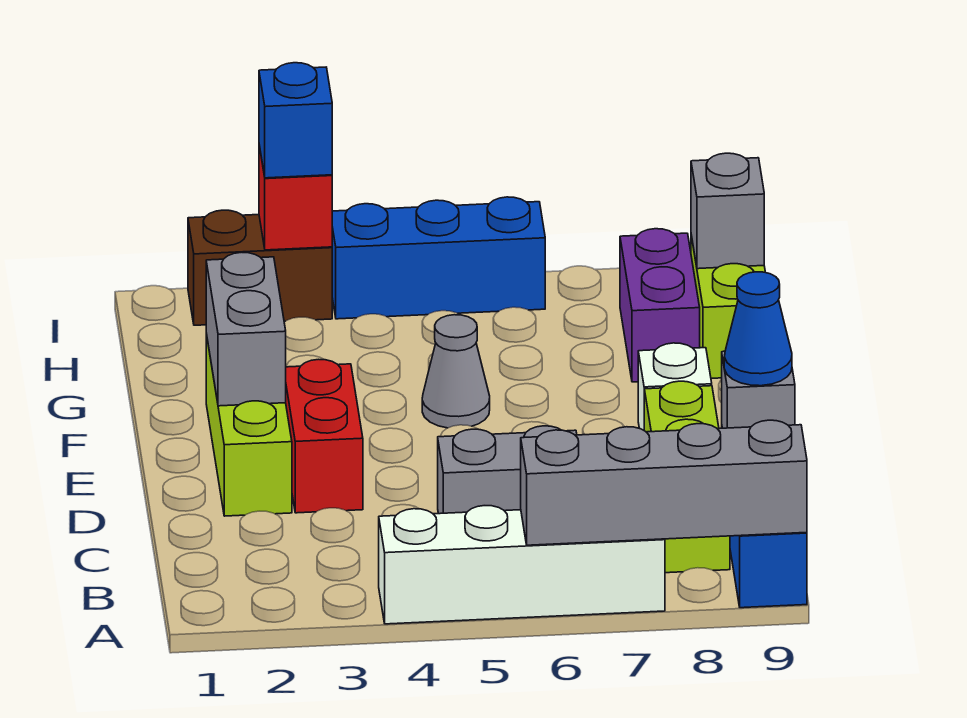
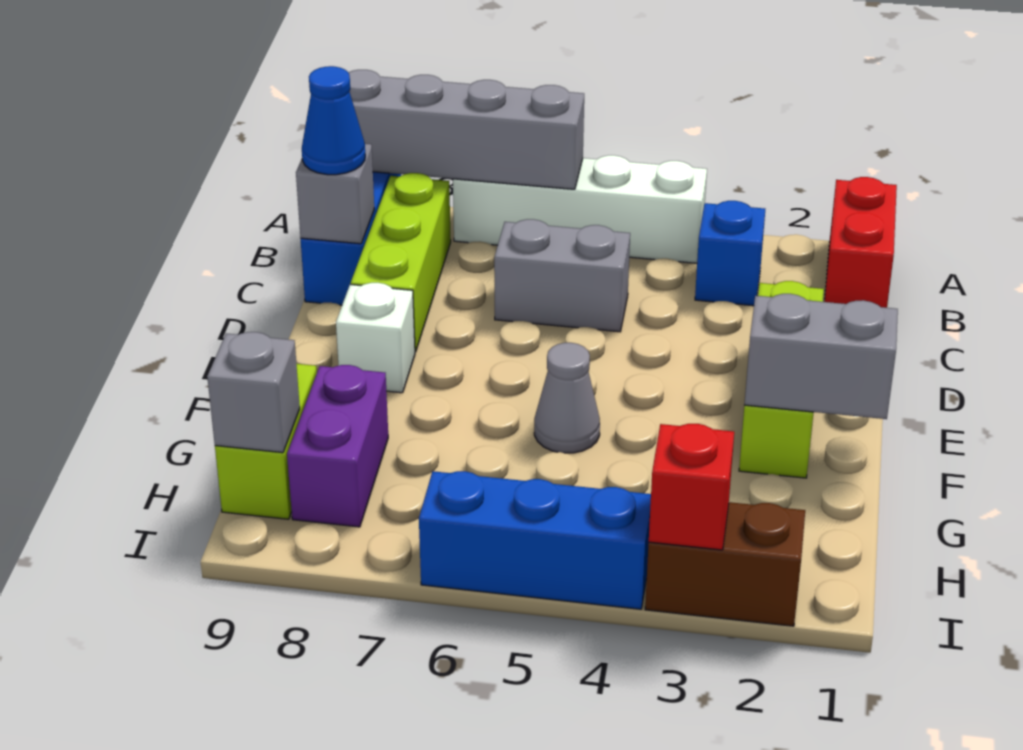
red brick D3:E3 level 1 -> red brick A1:B1 level 1
grey brick E2:F2 level 2 -> grey brick F1:F2 level 2
blue brick I3 level 3 -> blue brick B3 level 1

